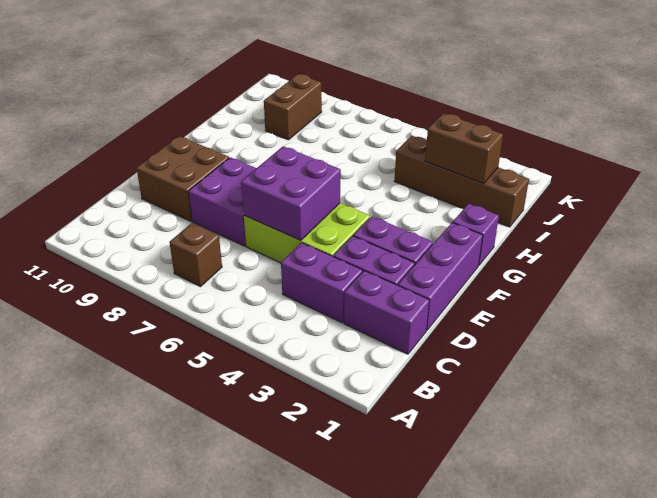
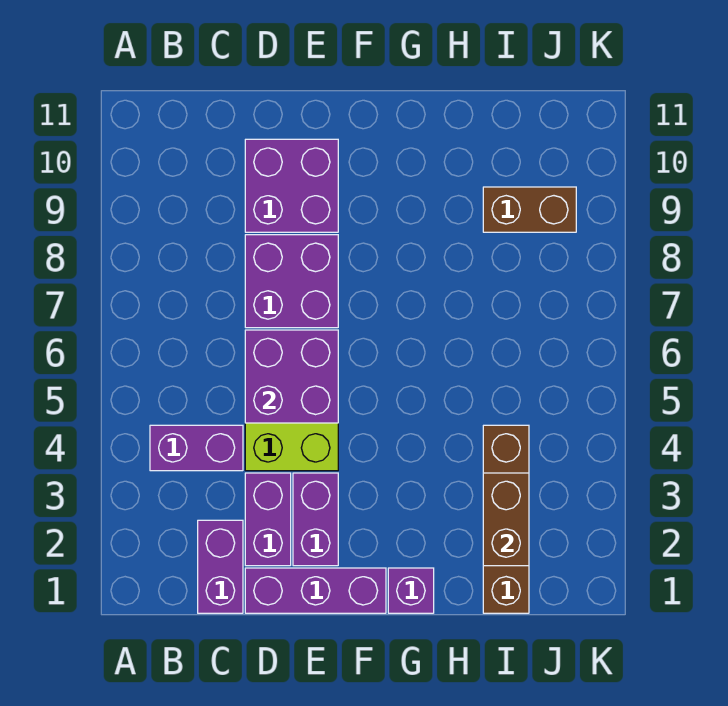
brown brick B7 level 1 -> none
purple brick C3:C4 level 1 -> purple brick B4:C4 level 1
brown brick D9:E10 level 1 -> purple brick D9:E10 level 1

